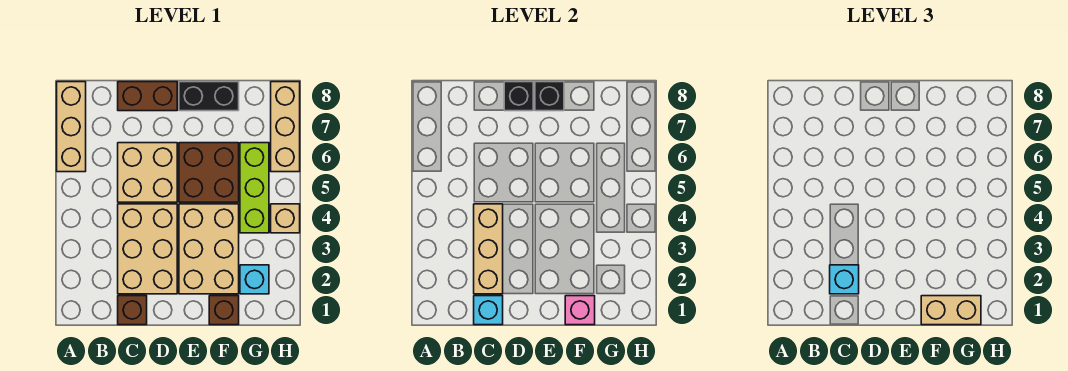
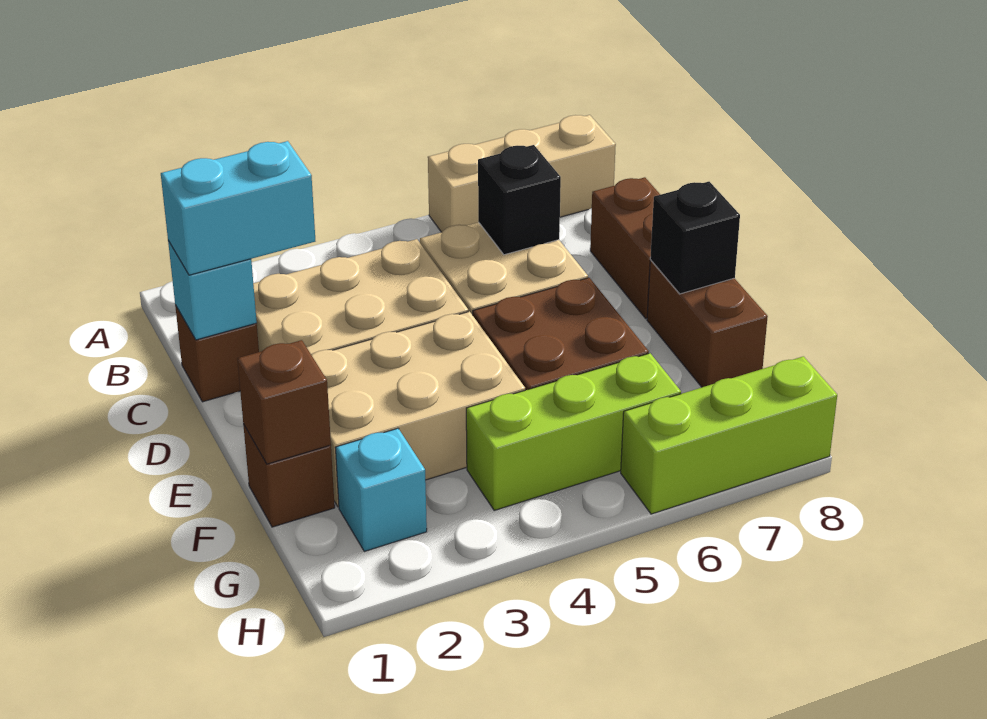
tan brick C2:C4 level 2 -> none
cyan brick C2 level 3 -> cyan brick C1:C2 level 3
black brick D8 level 2 -> black brick C6 level 2
black brick E8:F8 level 1 -> brown brick E8:F8 level 1
pink brick F1 level 2 -> brown brick F1 level 2
tan brick F1:G1 level 3 -> none
tan brick H4 level 1 -> none
tan brick H6:H8 level 1 -> lime brick H6:H8 level 1

